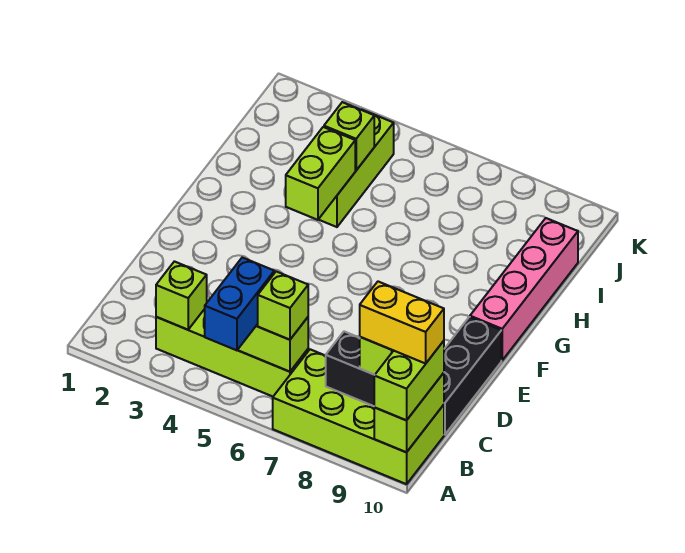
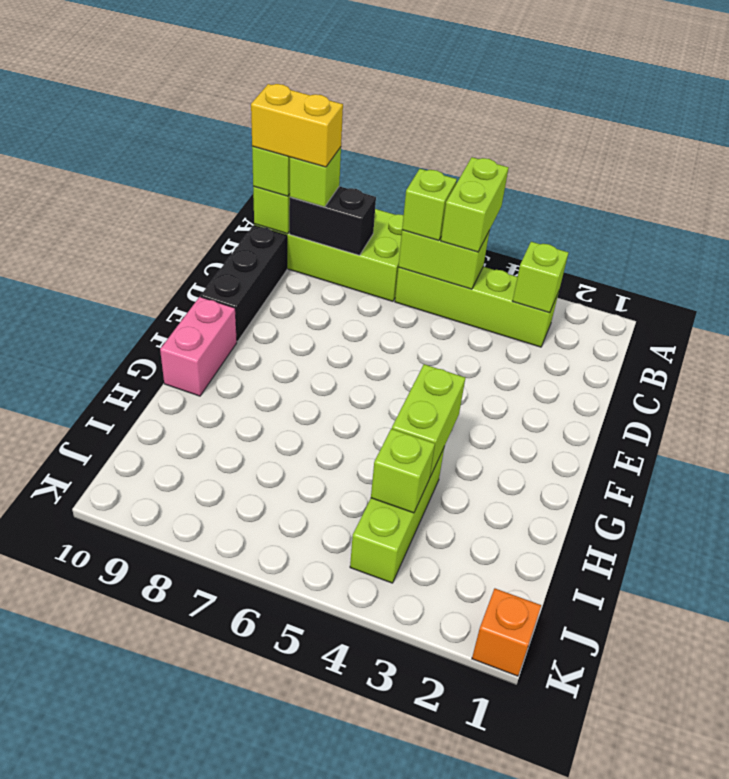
blue brick A5:B5 level 3 -> lime brick A5:B5 level 3
pink brick F10:I10 level 1 -> pink brick F10:G10 level 1
none -> orange brick K1 level 1

